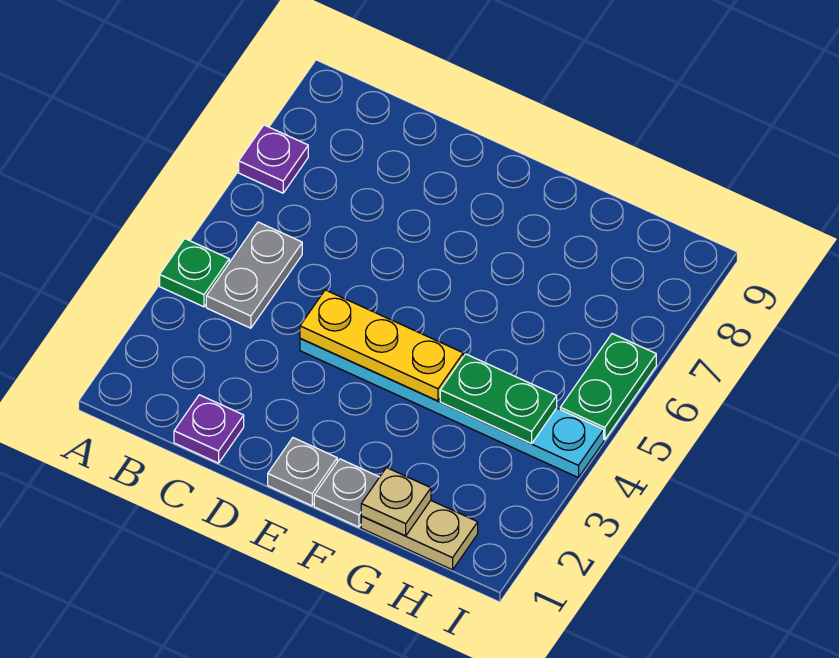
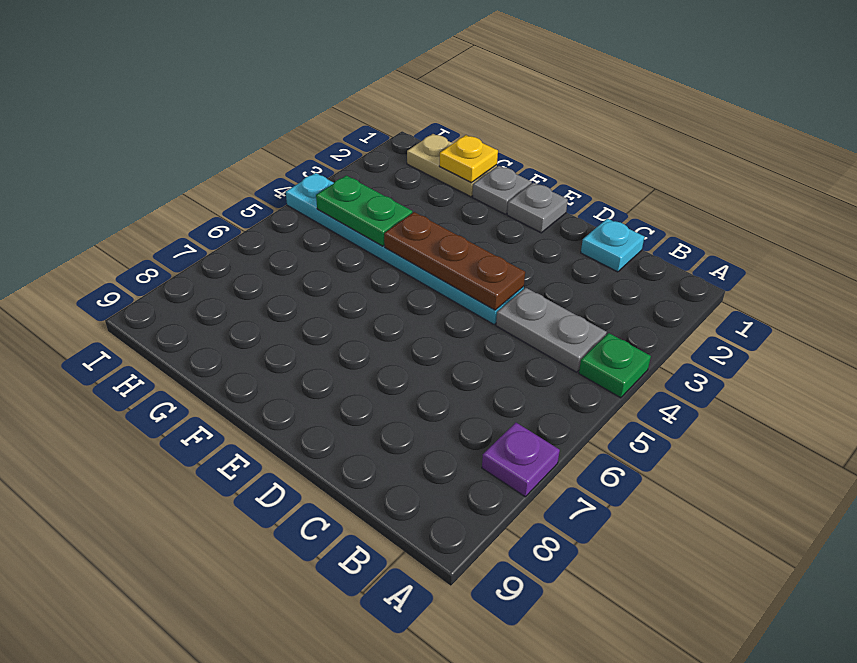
grey plate B4:B5 level 1 -> grey plate B4:C4 level 1
purple plate C1 level 1 -> cyan plate C1 level 1
yellow plate D4:F4 level 2 -> brown plate D4:F4 level 2
tan plate G1 level 2 -> yellow plate G1 level 2
green plate I5:I6 level 1 -> none

